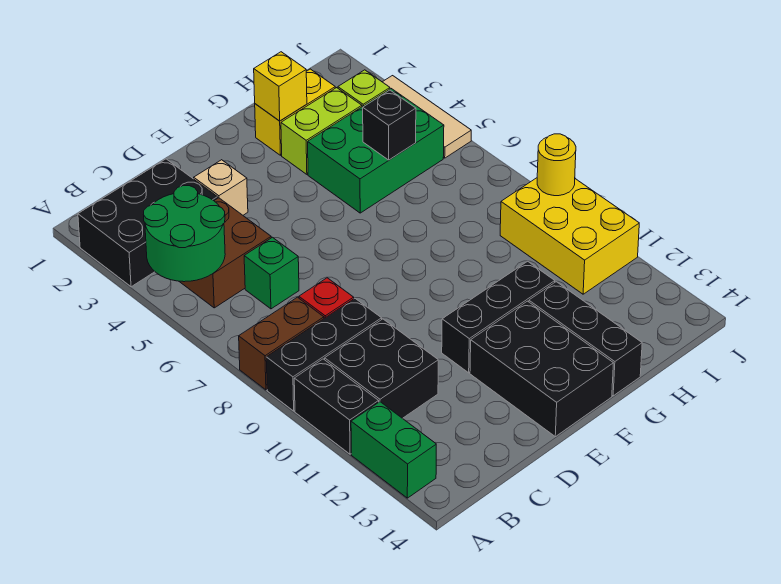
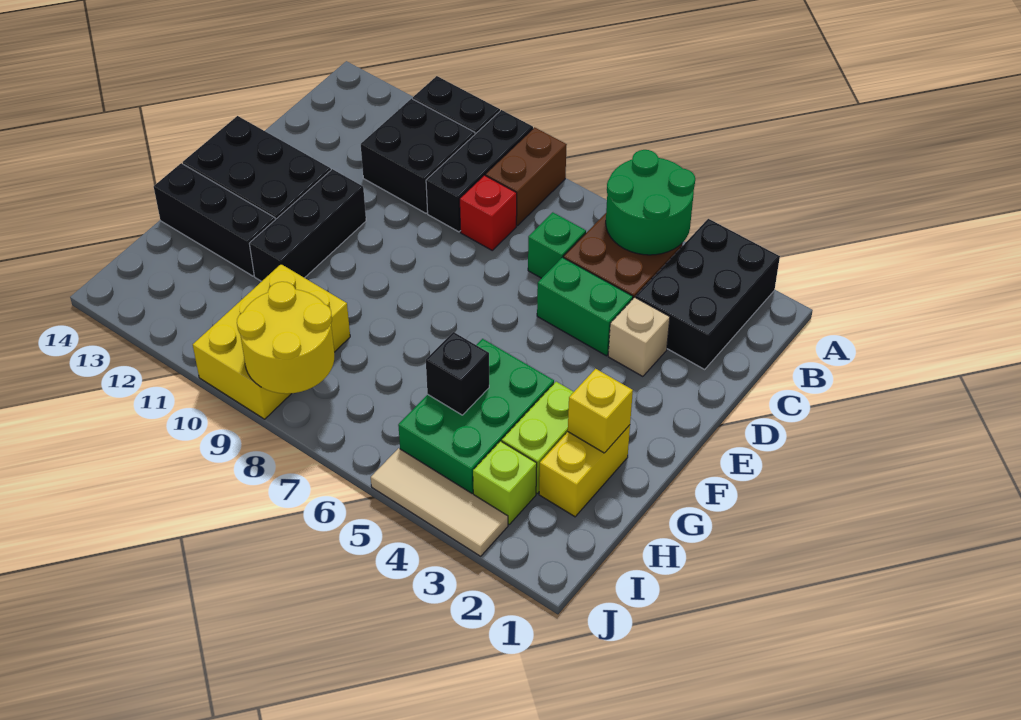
green brick A12:A13 level 1 -> green brick D4:D5 level 1
yellow brick I9:J11 level 1 -> yellow brick H9:J10 level 1
yellow round brick J9 level 2 -> yellow round brick I8:J9 level 2

